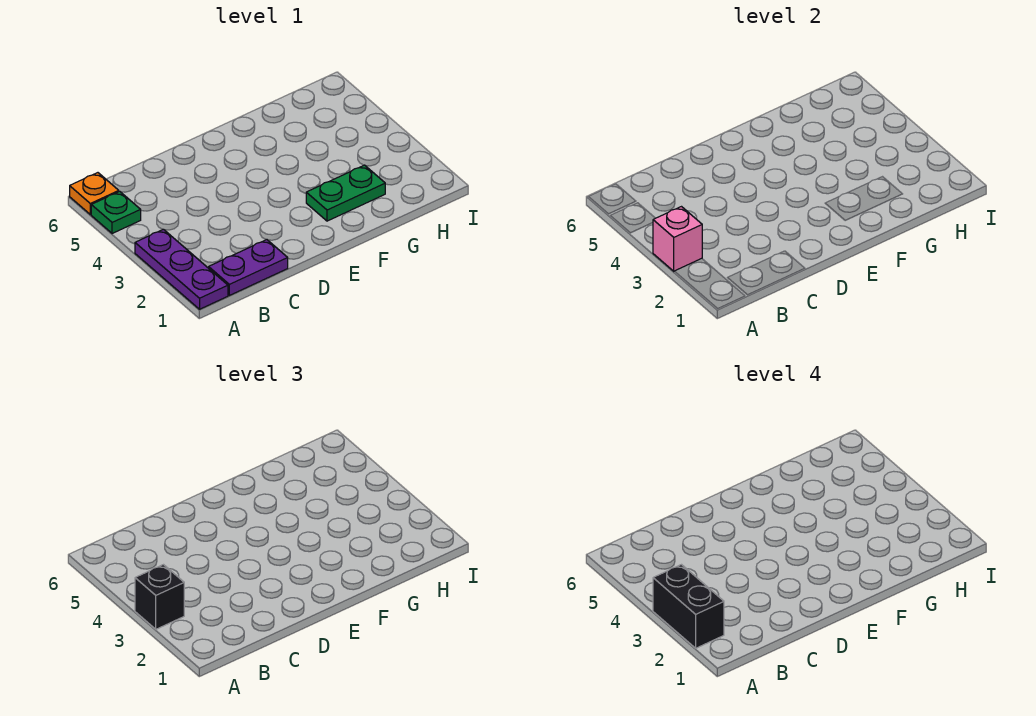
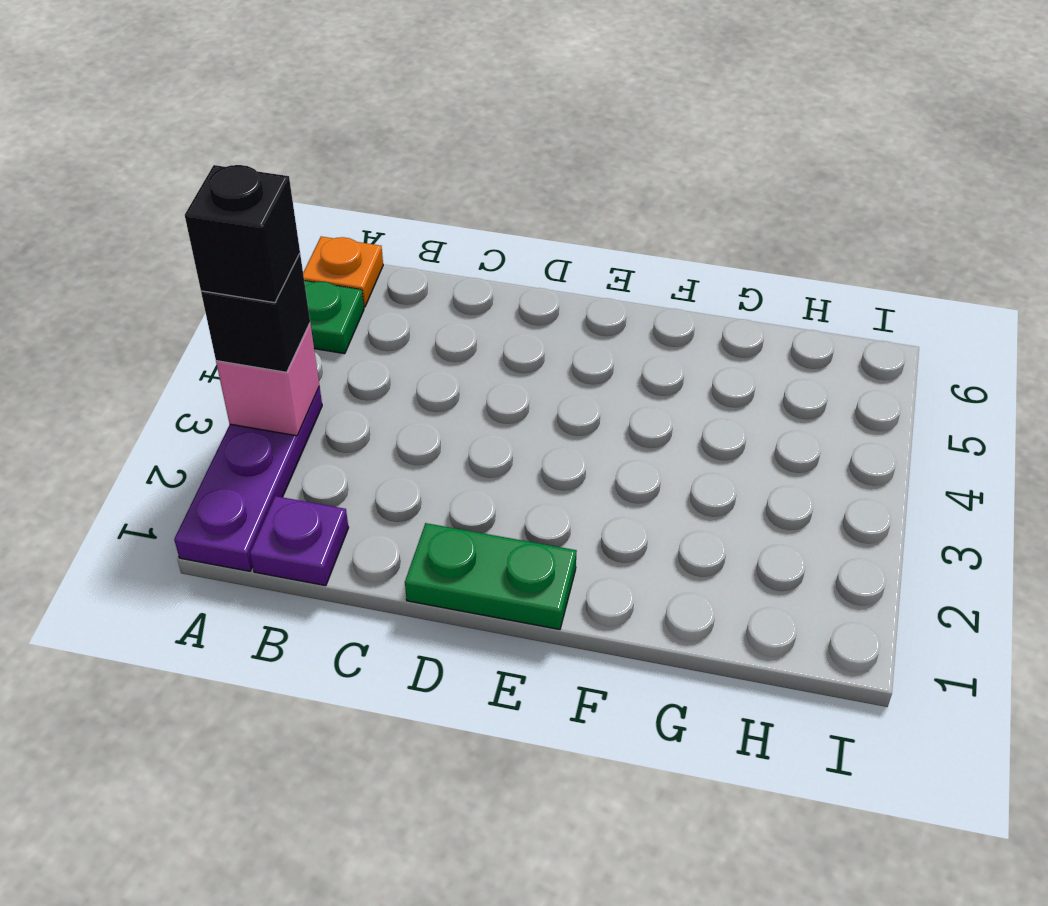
black brick A2:A3 level 4 -> black brick A3 level 4
purple plate B1:C1 level 1 -> purple plate B1 level 1
green plate F2:G2 level 1 -> green plate D1:E1 level 1

